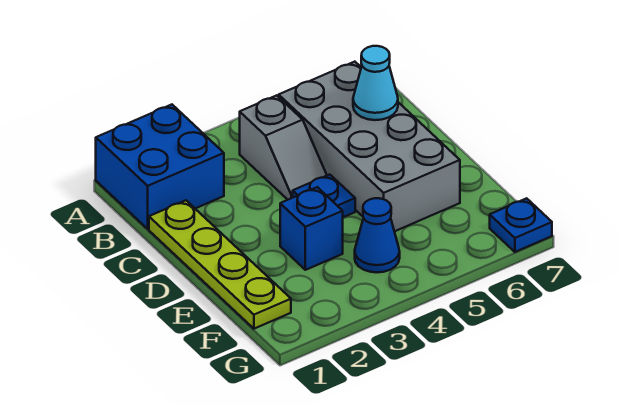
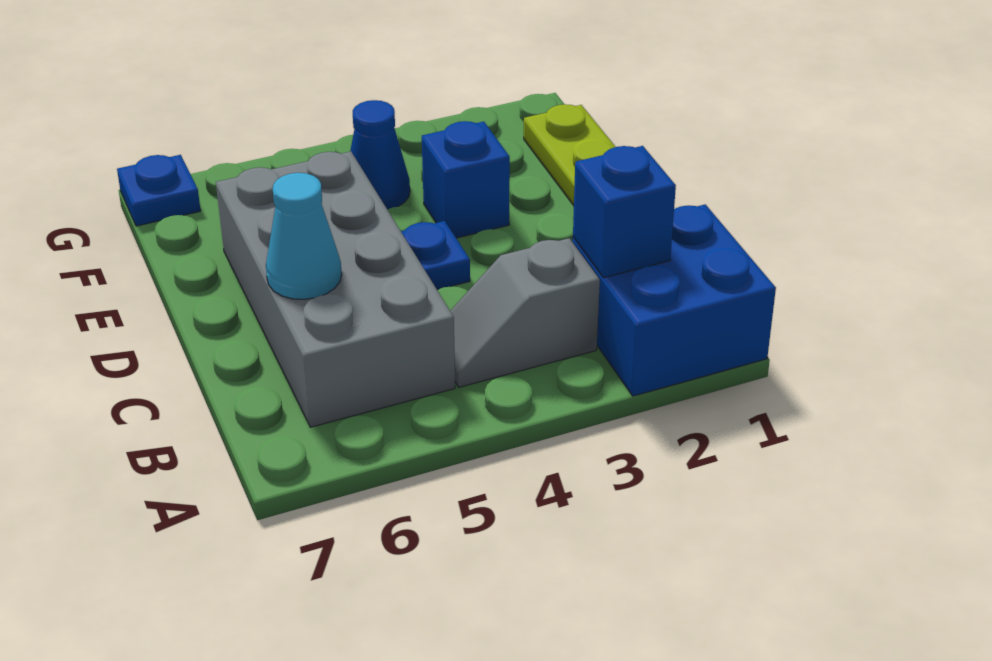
none -> blue brick B2 level 2
grey slope B4:C4 level 1 top B -> grey slope B3:B4 level 1 top 3

